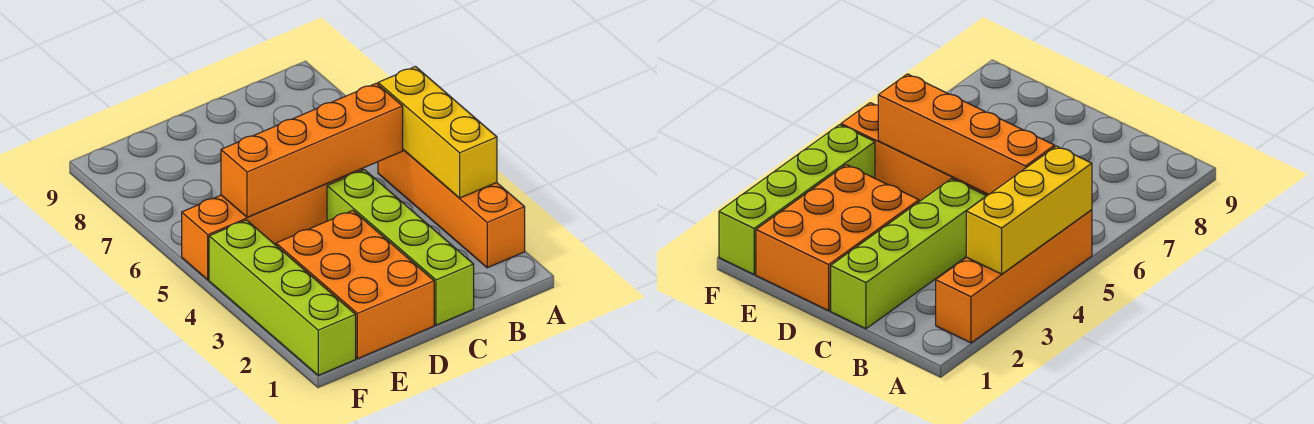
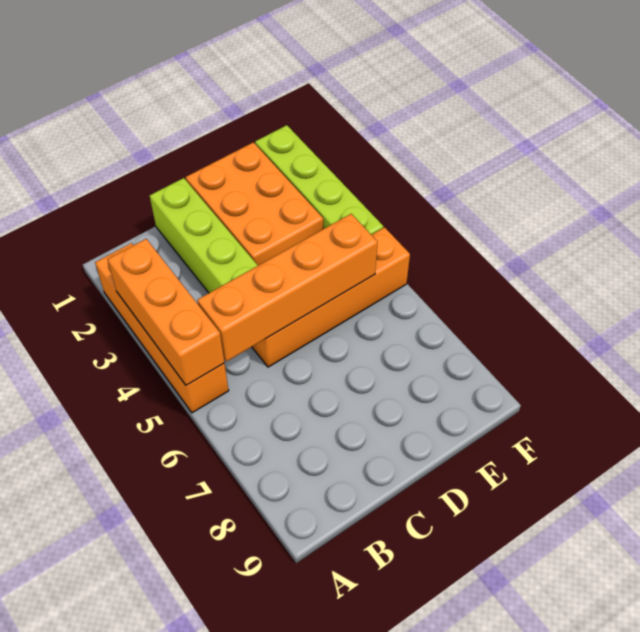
yellow brick A3:A5 level 2 -> orange brick A3:A5 level 2

